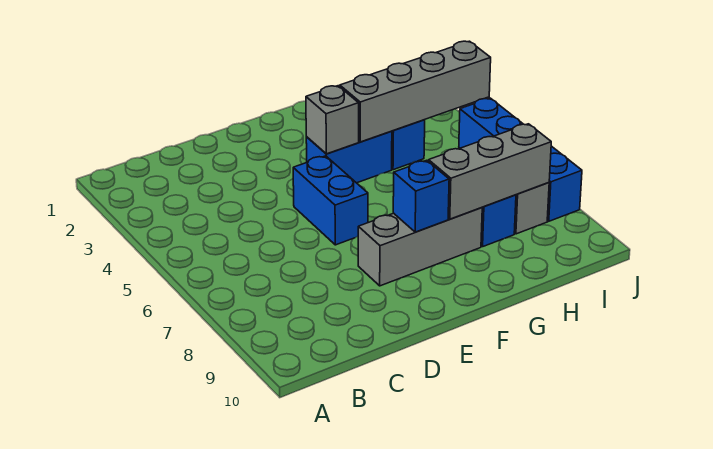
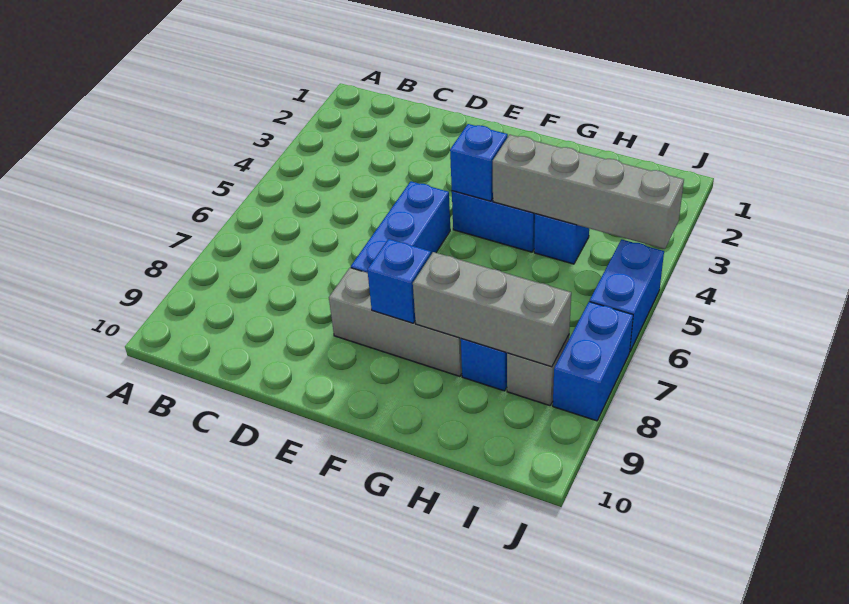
blue brick E5:E6 level 1 -> blue brick E5:E7 level 1
grey brick F4 level 2 -> blue brick F4 level 2

